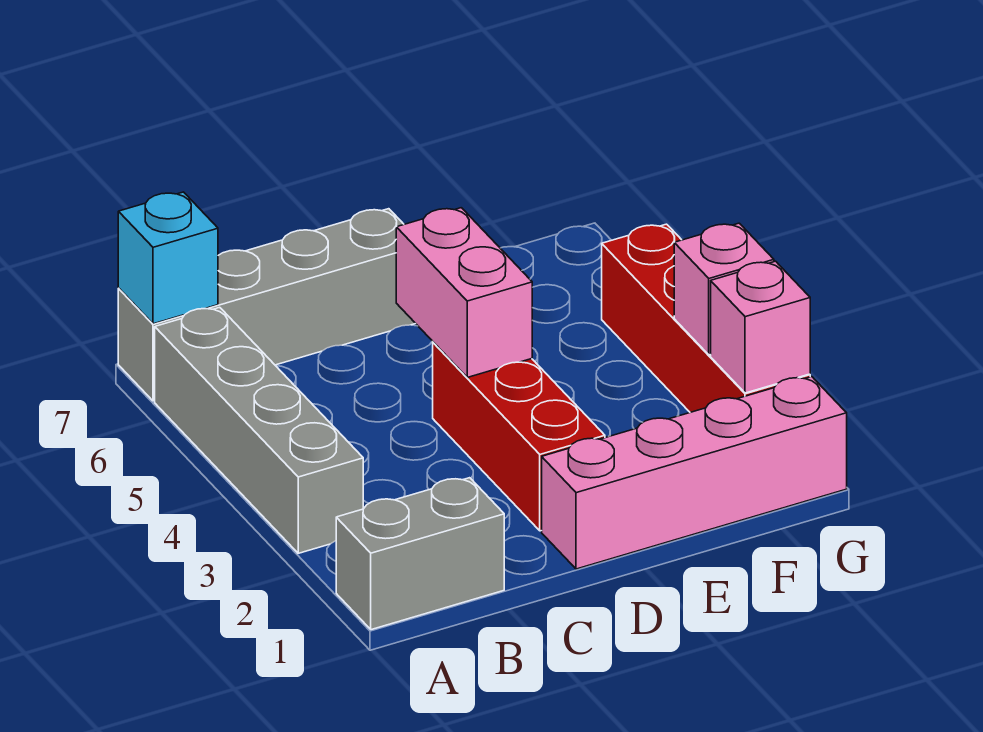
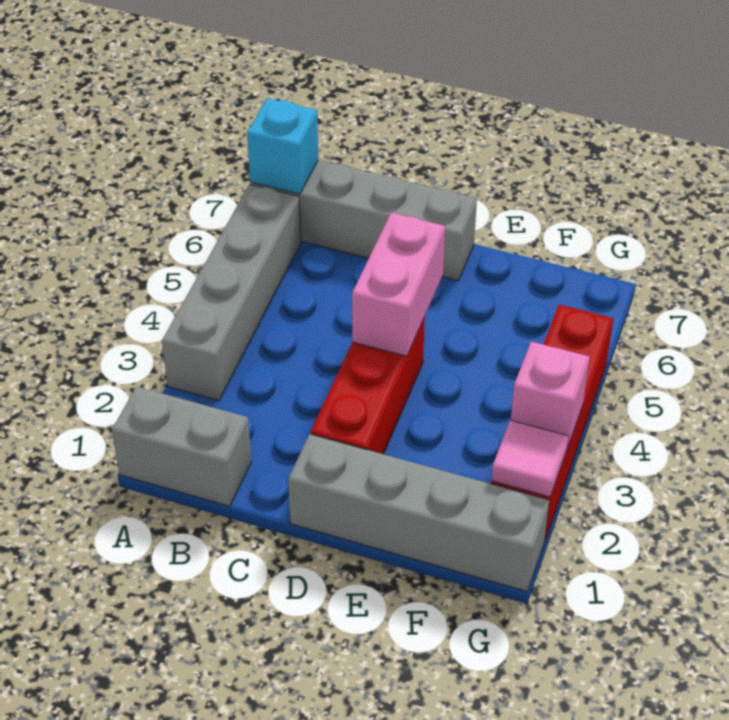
pink brick D1:G1 level 1 -> grey brick D1:G1 level 1
pink brick G2 level 2 -> pink tile G2 level 2

